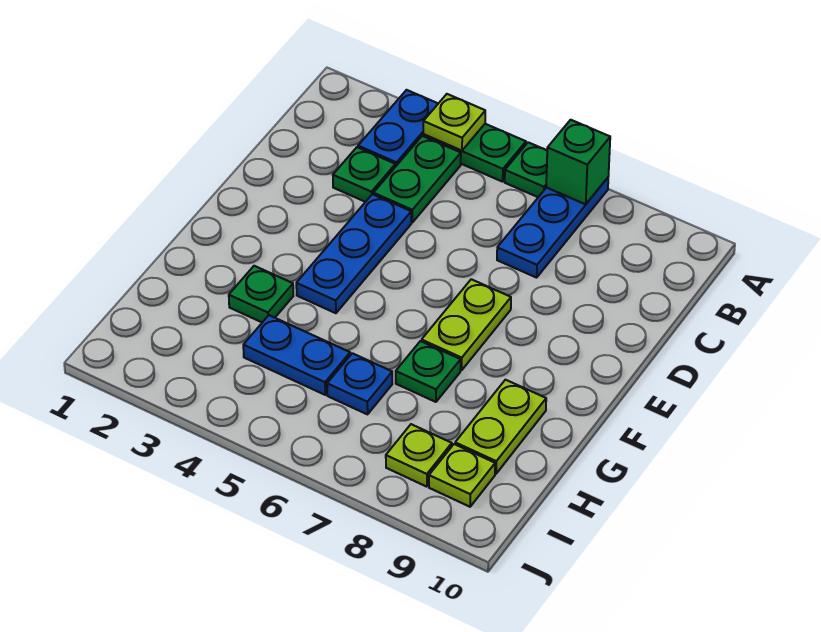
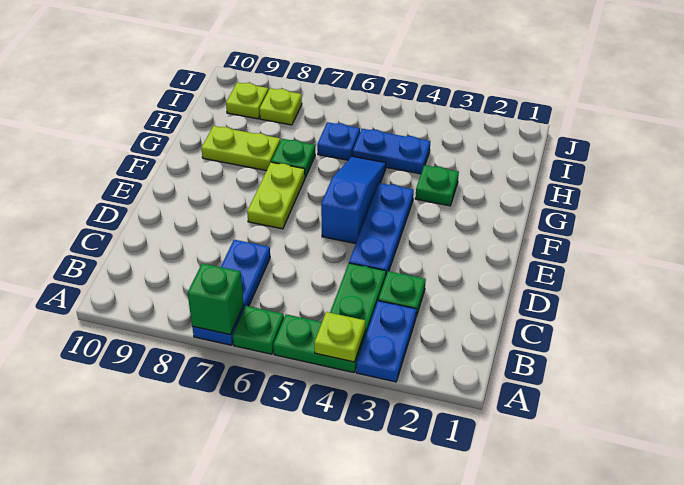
none -> blue slope E5:G5 level 1 top E
lime plate G9:H9 level 1 -> lime plate G8:G9 level 1

